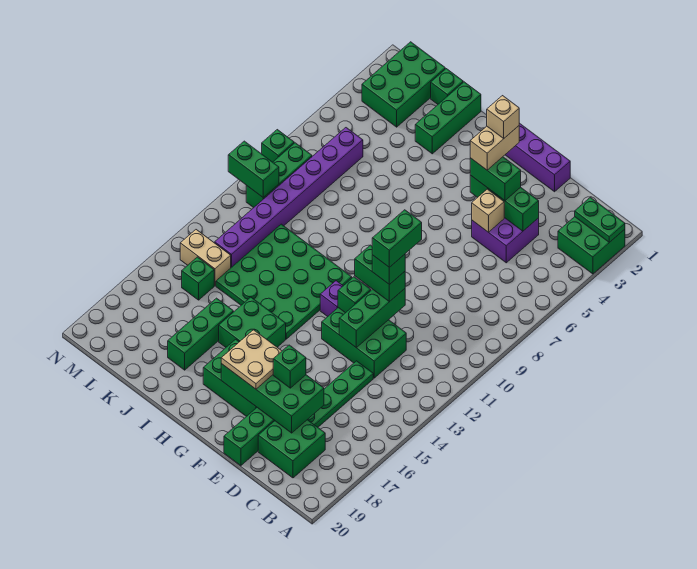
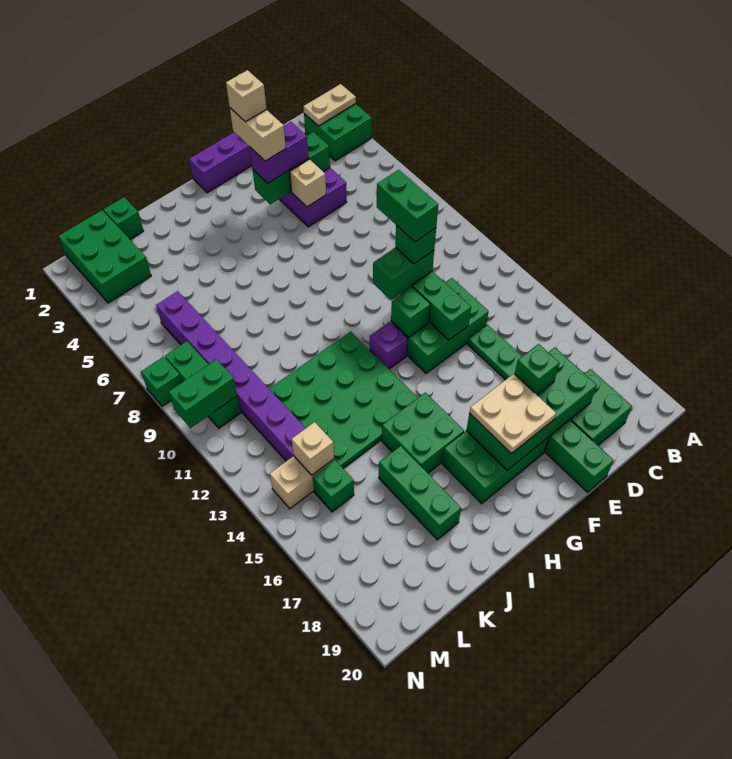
green plate A2:B2 level 2 -> tan plate A2:B2 level 2
green brick E4:F4 level 3 -> purple brick E4:F4 level 3
green brick J1:J3 level 1 -> none
none -> tan brick L14 level 2

